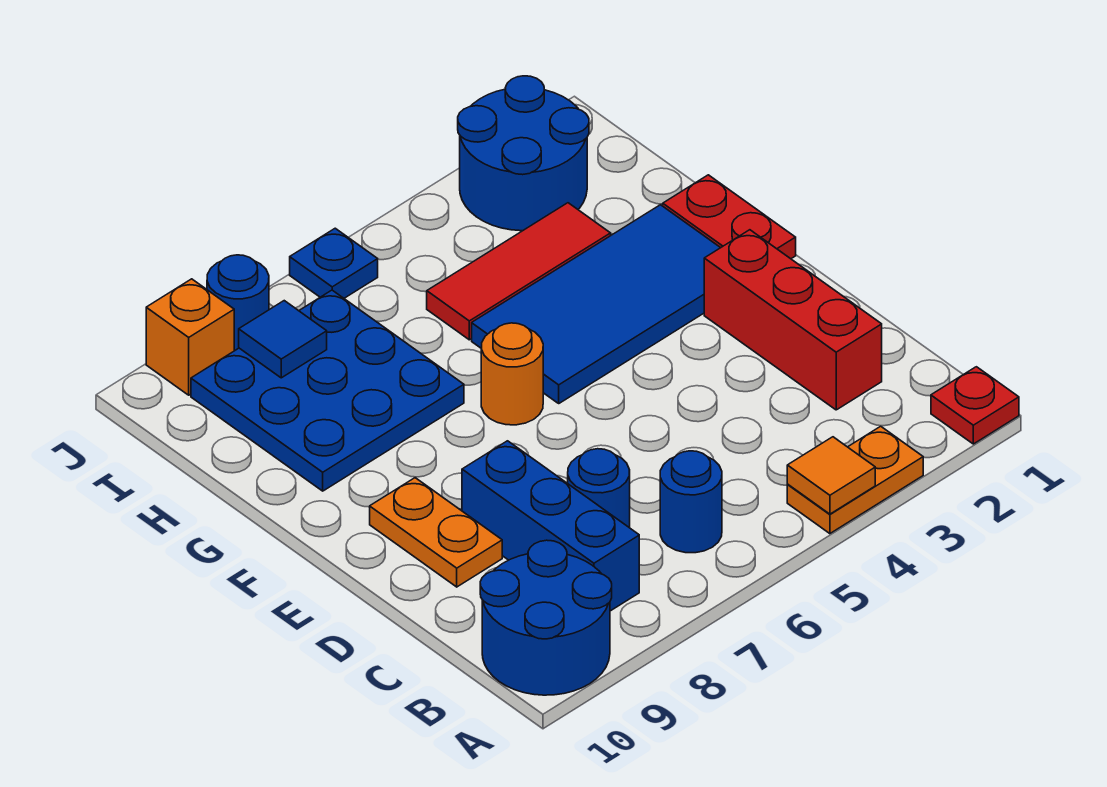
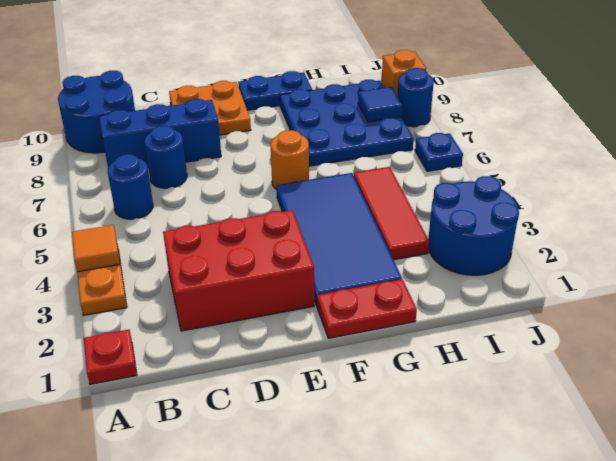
red brick C2:E2 level 1 -> red brick C2:E3 level 1
orange plate D9:E9 level 1 -> orange plate D9:E10 level 1
none -> blue plate F10:G10 level 1

